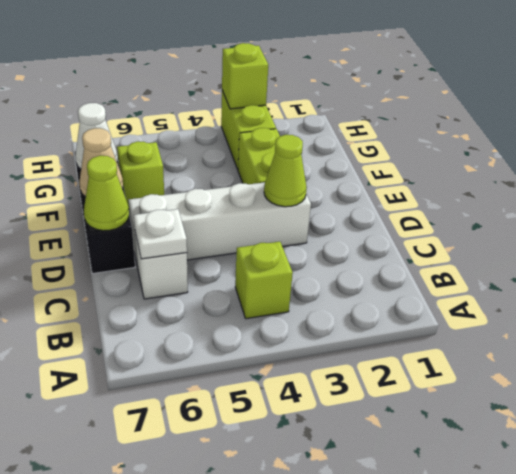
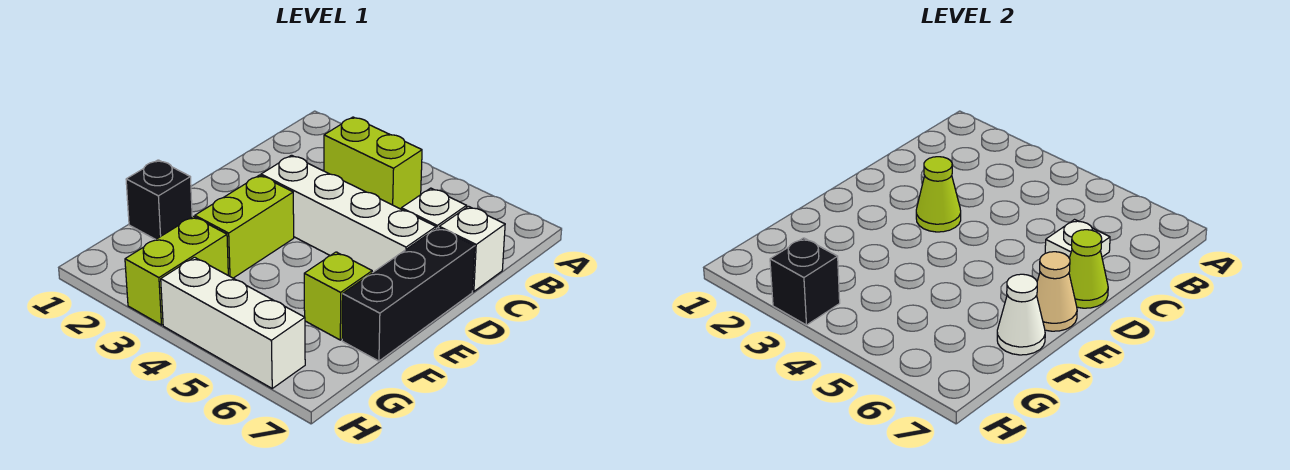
lime brick B4 level 1 -> lime brick B3:B4 level 1
none -> white brick C7 level 1
none -> black brick F1 level 1
lime brick H3 level 2 -> black brick H3 level 2
none -> white brick H4:H6 level 1

